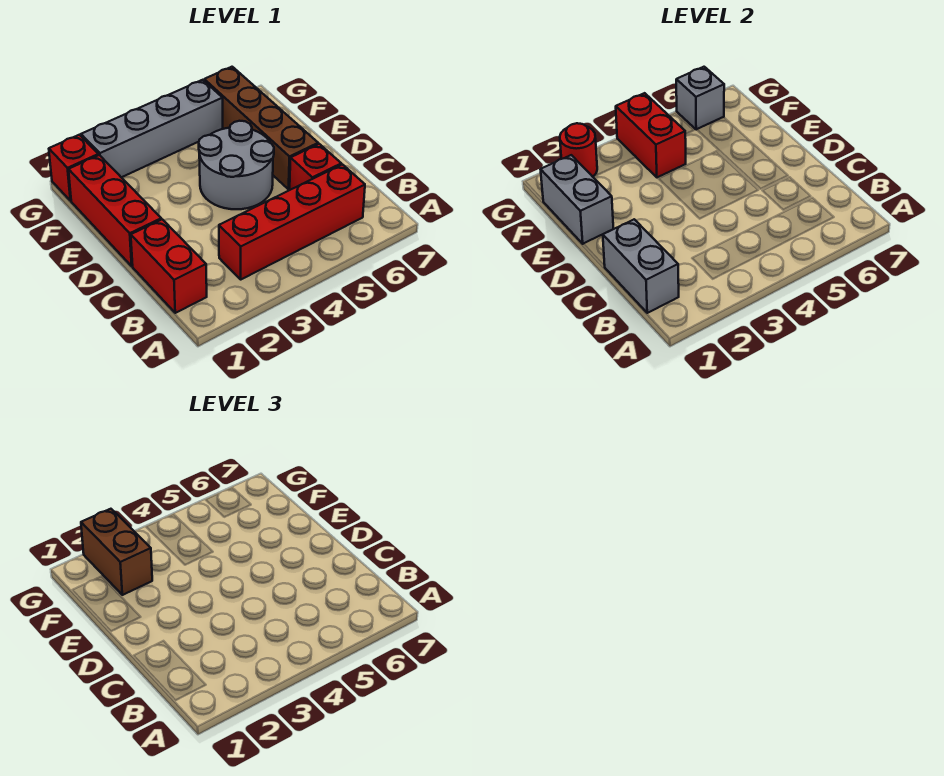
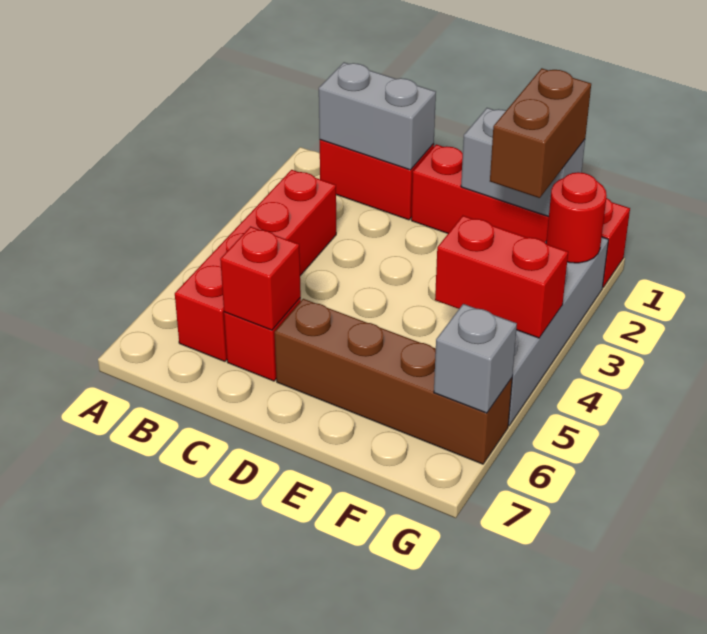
none -> red brick C6 level 2
grey round brick D4:E5 level 1 -> none
brown brick F2:G2 level 3 -> brown brick F1:F2 level 3

